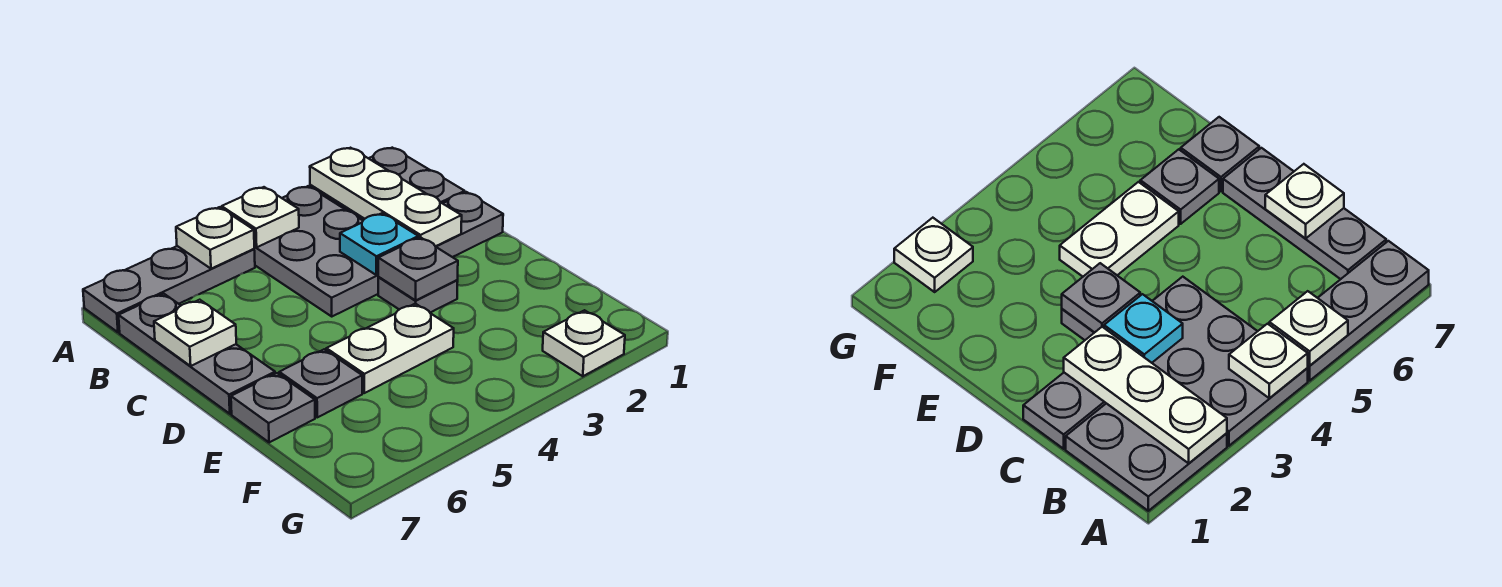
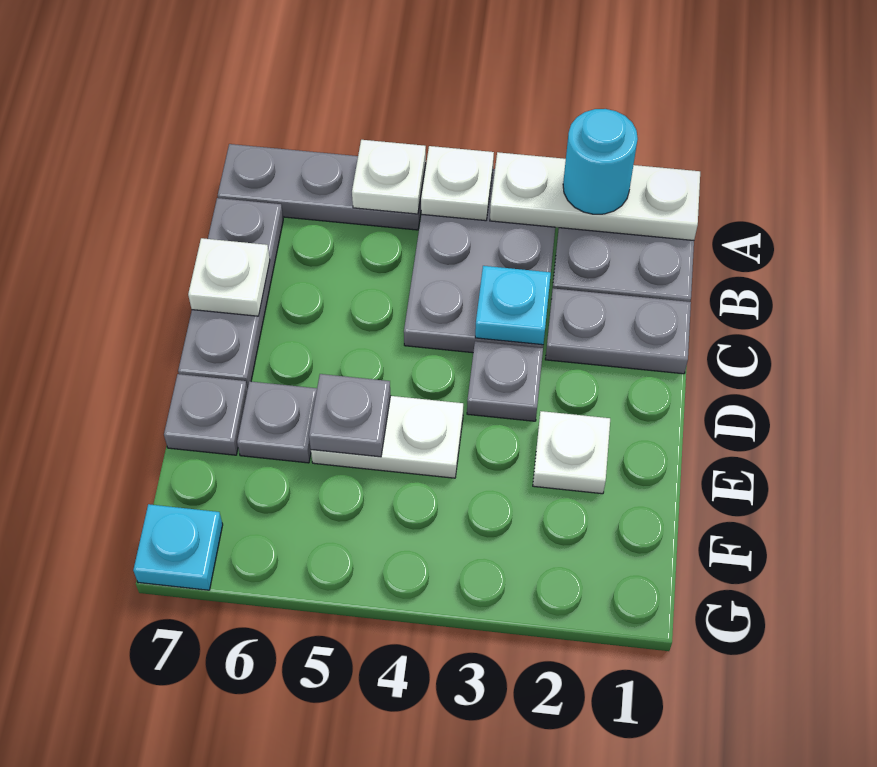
white plate A2:C2 level 2 -> white plate A1:A3 level 2
none -> cyan round brick A2 level 3
grey plate D3 level 2 -> grey plate E5 level 2
white plate G2 level 1 -> white plate E2 level 1
none -> cyan plate G7 level 1

